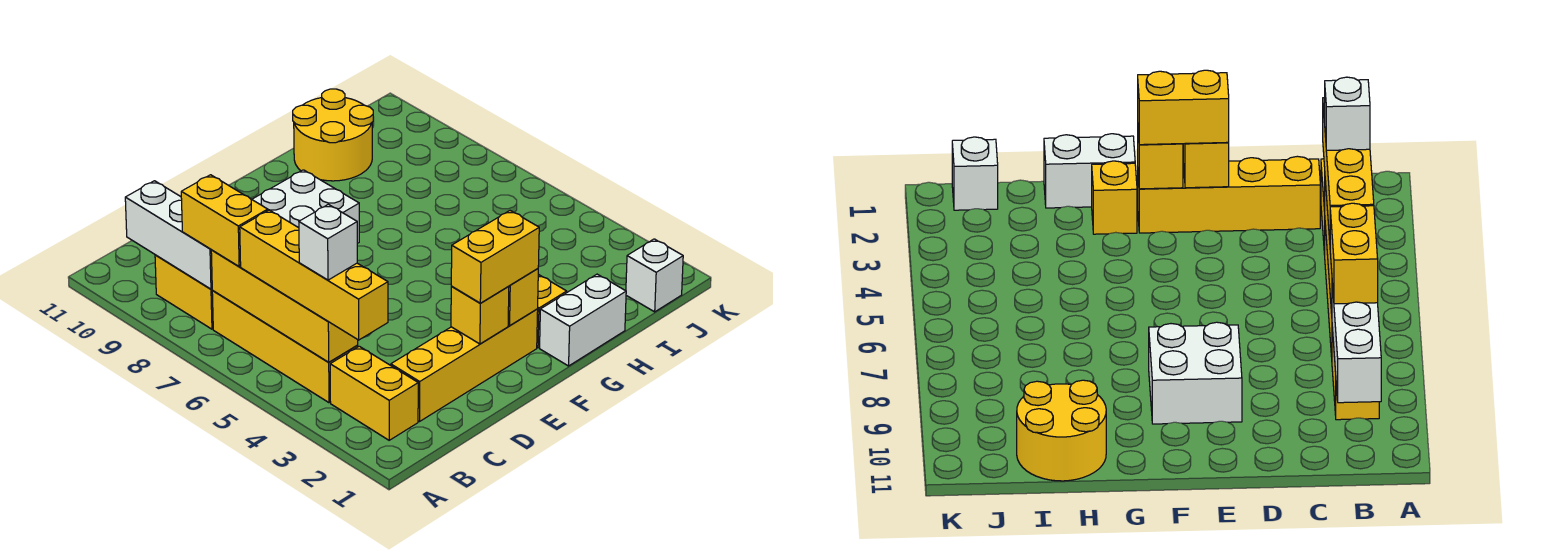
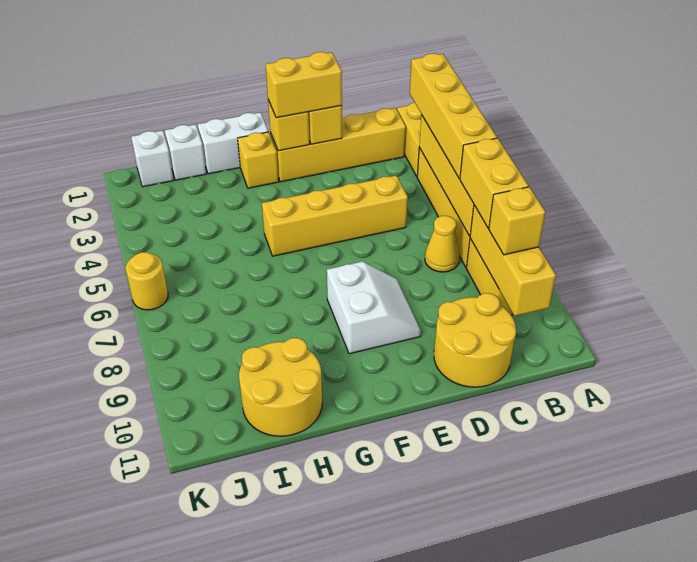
white brick B4 level 4 -> white brick I1 level 1
white brick B8:B10 level 2 -> yellow brick B8:B10 level 2
none -> yellow brick B9 level 3
none -> yellow cone C7 level 1
none -> yellow round brick C10:D11 level 1
none -> yellow brick D5:G5 level 1
white brick E8:F9 level 1 -> white slope E8:F9 level 1 top F
none -> yellow round brick K6 level 1

